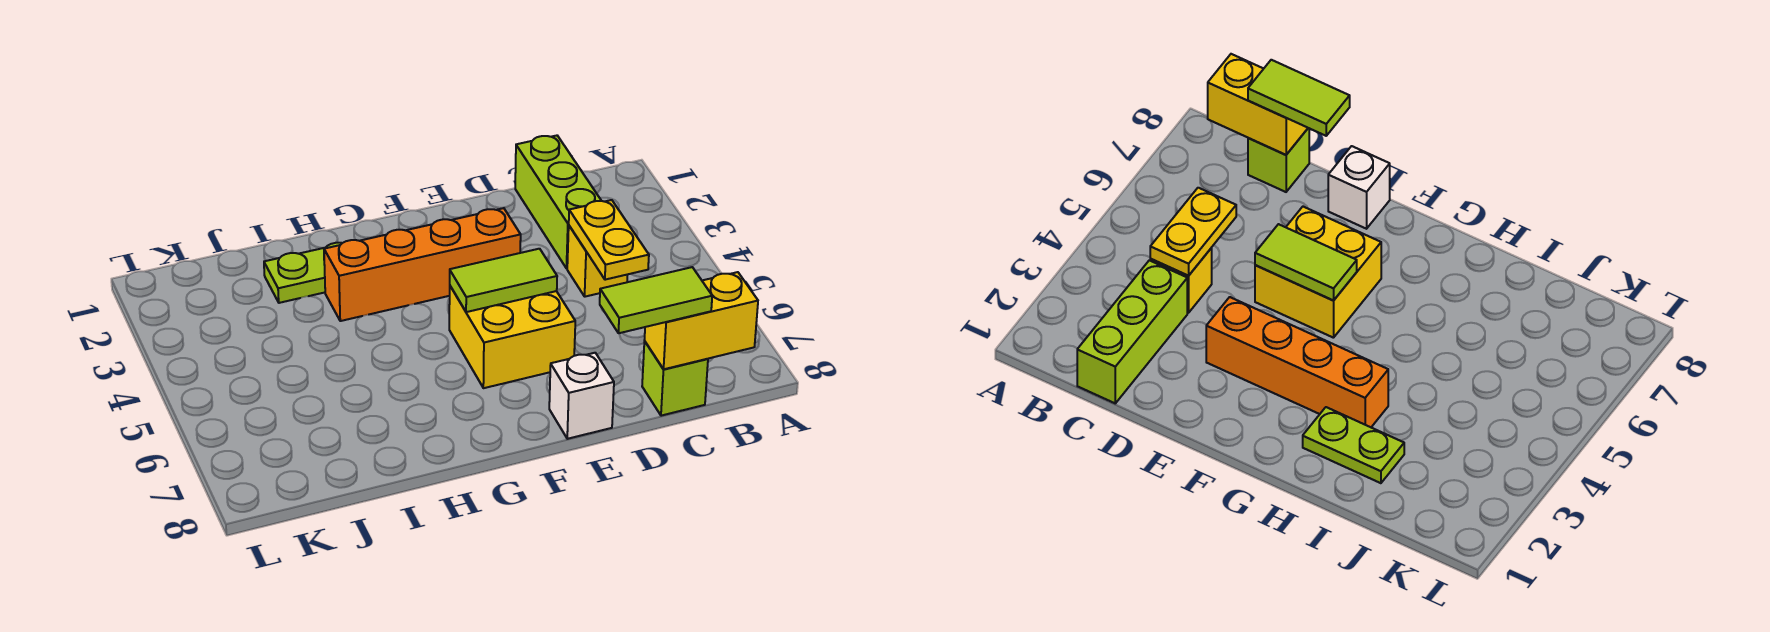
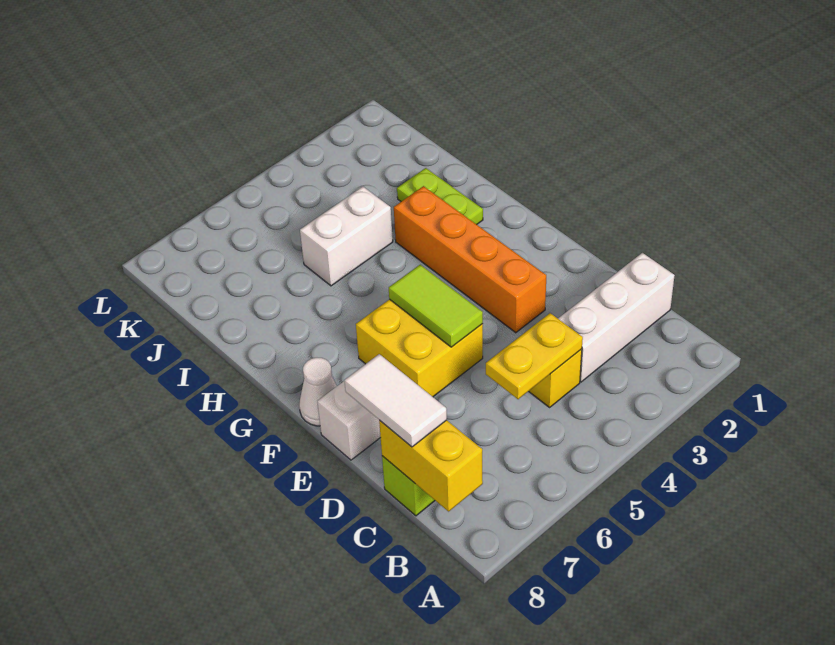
lime brick C1:C3 level 1 -> white brick C1:C3 level 1
lime tile C8:D8 level 3 -> white tile C8:D8 level 3
none -> white cone F8 level 1
none -> white brick I4:I5 level 1

